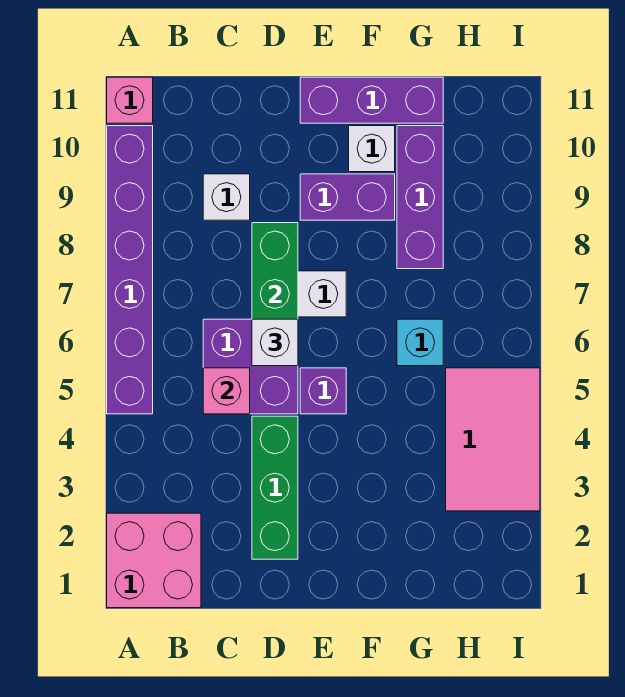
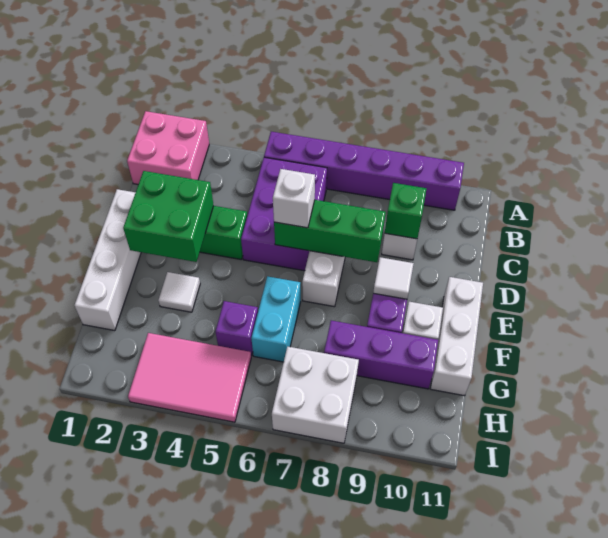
pink brick A11 level 1 -> none
purple brick C5:D6 level 1 -> purple brick B5:D6 level 1
pink brick C5 level 2 -> none
none -> green brick C9 level 2
none -> white brick D1:G1 level 1
none -> green brick D2:E3 level 2
purple brick E5 level 1 -> purple brick G5 level 1
none -> white tile E9 level 2
purple brick E11:G11 level 1 -> white brick E11:G11 level 1
none -> white tile F3 level 1
cyan brick G6 level 1 -> cyan brick F6:G6 level 1
none -> white brick H7:I8 level 1

